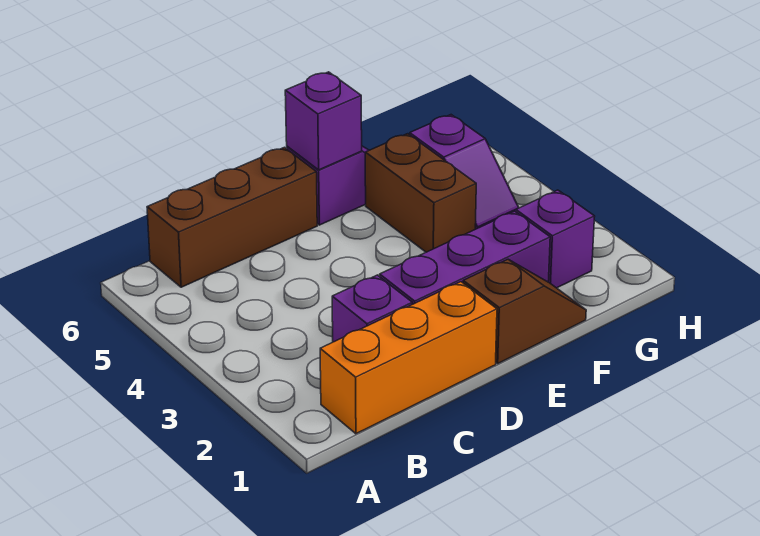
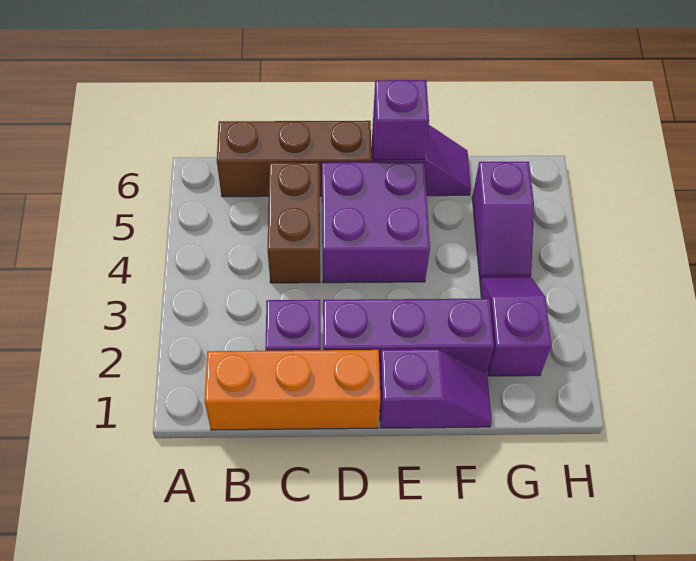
none -> purple brick D4:E5 level 1
brown slope E1:F1 level 1 top E -> purple slope E1:F1 level 1 top E
brown brick F4:F5 level 1 -> brown brick C4:C5 level 1

